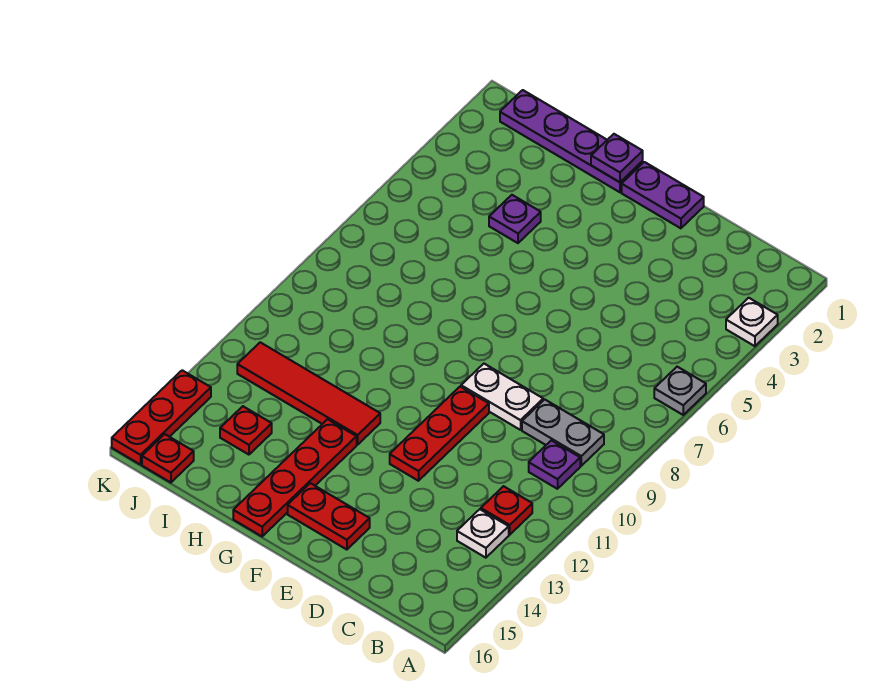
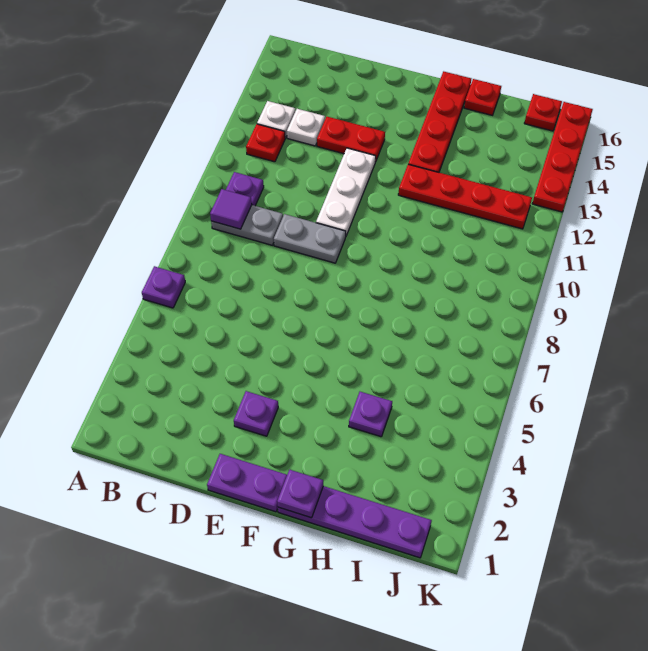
white plate A3 level 1 -> white plate C13 level 1
grey plate A6 level 1 -> purple plate A6 level 1
none -> purple tile B9 level 2
white plate D9:E9 level 1 -> grey plate D9:E9 level 1
none -> purple plate E3 level 1
red plate E10:E12 level 1 -> white plate E10:E12 level 1
red plate E15:F15 level 1 -> red plate D13:E13 level 1
red tile G12:J12 level 1 -> red plate G12:J12 level 1
red plate I14 level 1 -> red plate H16 level 1
red plate K14:K16 level 1 -> red plate K13:K16 level 1

